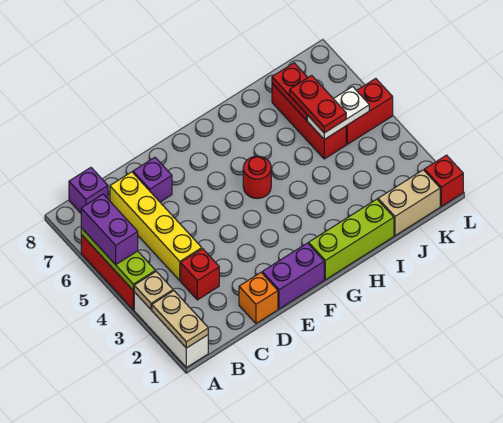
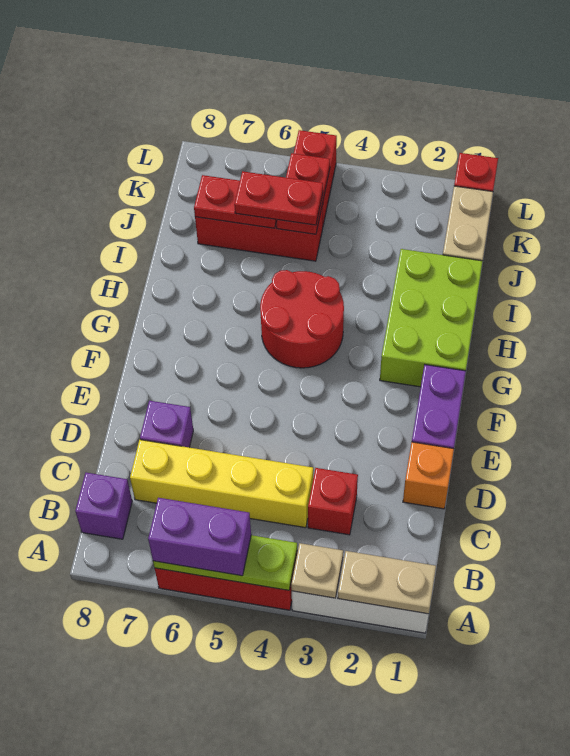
lime brick G1:I1 level 1 -> lime brick G1:I2 level 1
red round brick G5 level 1 -> red round brick G4:H5 level 1
white plate J5:K5 level 2 -> red plate J5:K5 level 2

